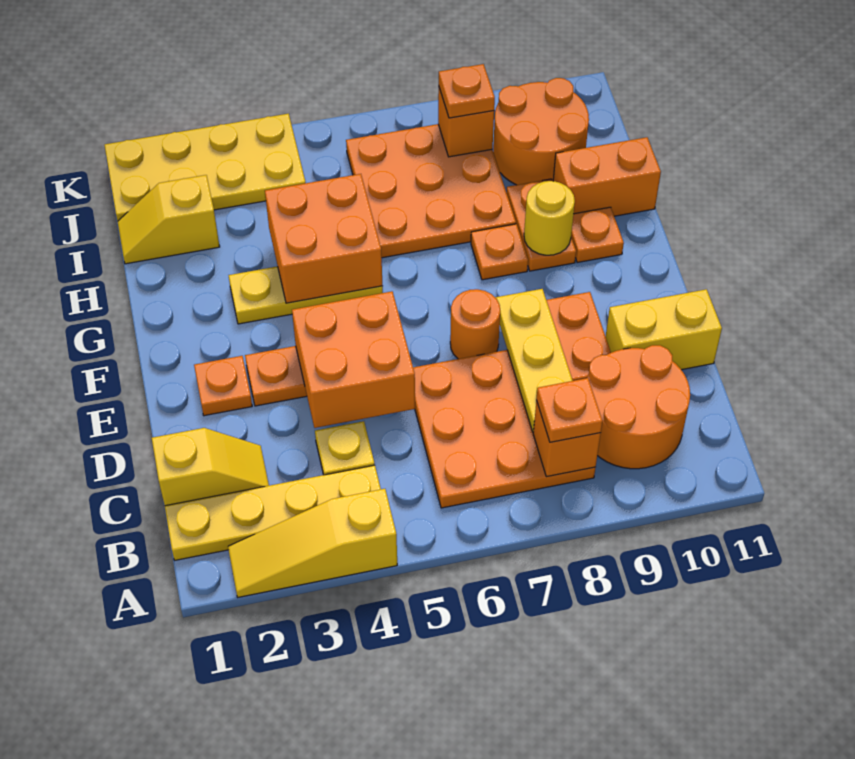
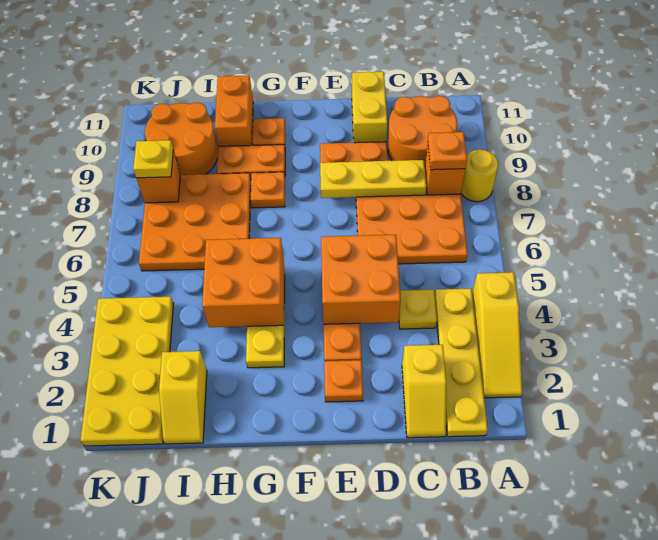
yellow slope C1:C2 level 1 top 1 -> yellow slope C1:C2 level 1 top 2
orange round brick E7 level 1 -> none
yellow round brick G9 level 2 -> yellow round brick A8 level 1
orange plate J8 level 3 -> yellow plate J8 level 3

